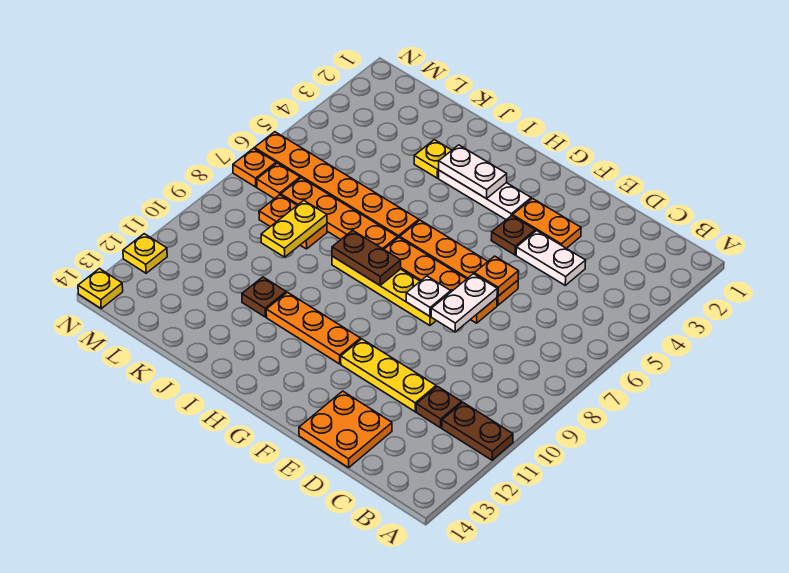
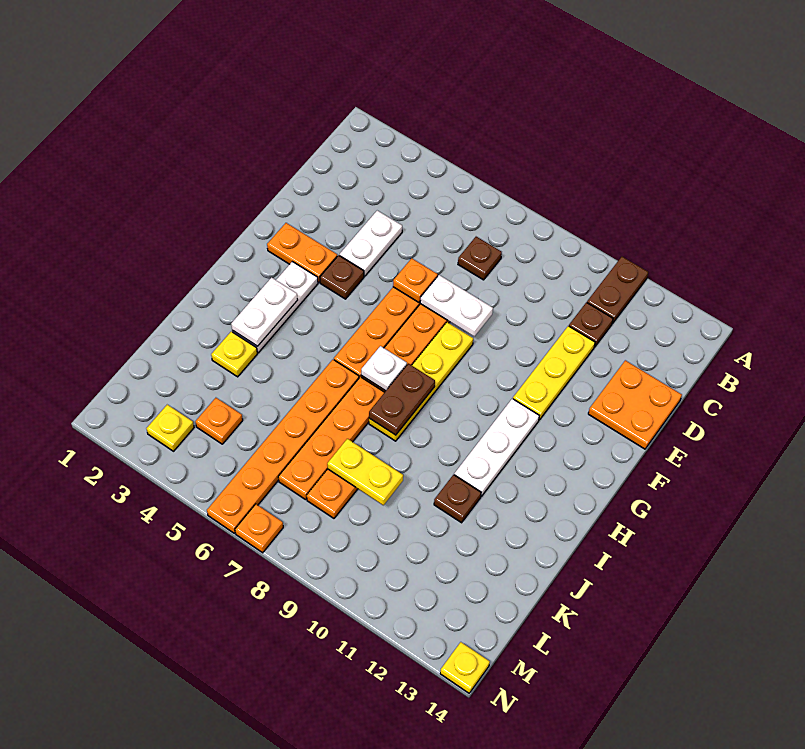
none -> brown plate C7 level 1
orange plate E3:F3 level 1 -> orange plate F2:F3 level 1
white plate F8 level 2 -> white plate H7 level 2
orange plate G11:I11 level 1 -> white plate G11:I11 level 1
orange plate M7 level 1 -> orange plate L4 level 1
yellow plate N12 level 1 -> yellow plate M3 level 1

